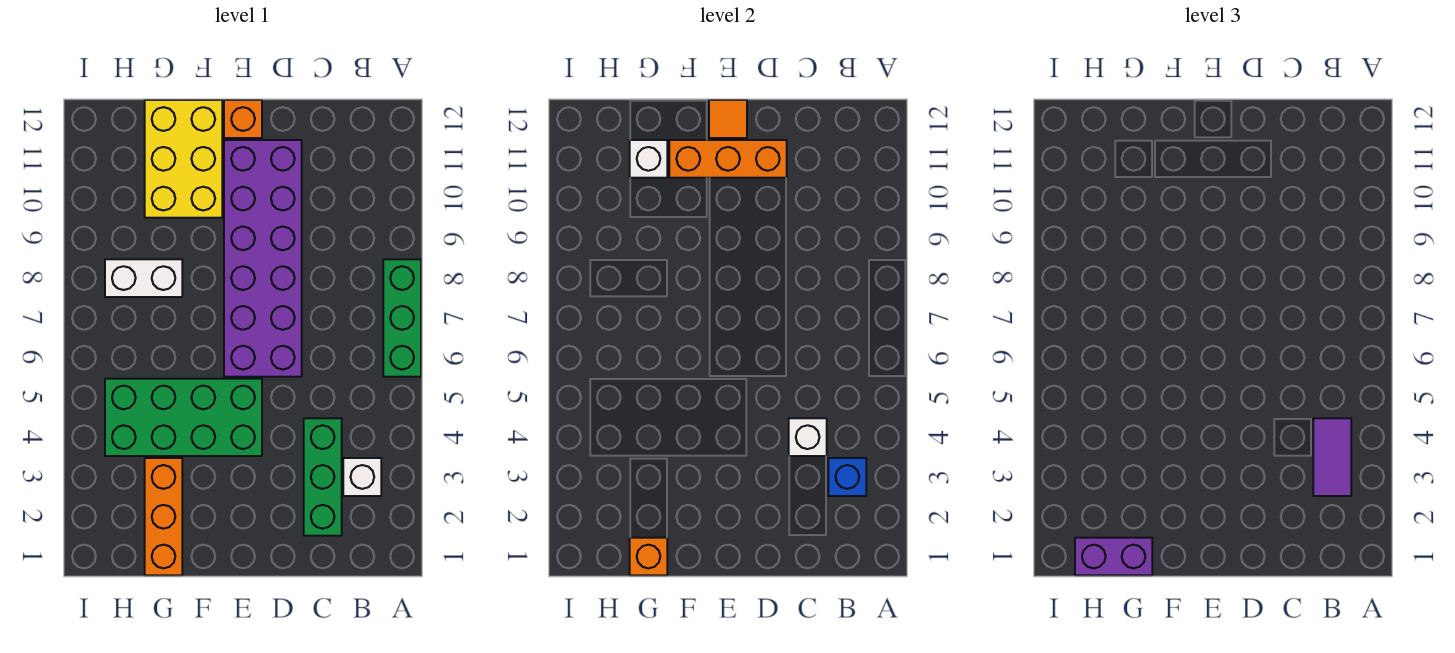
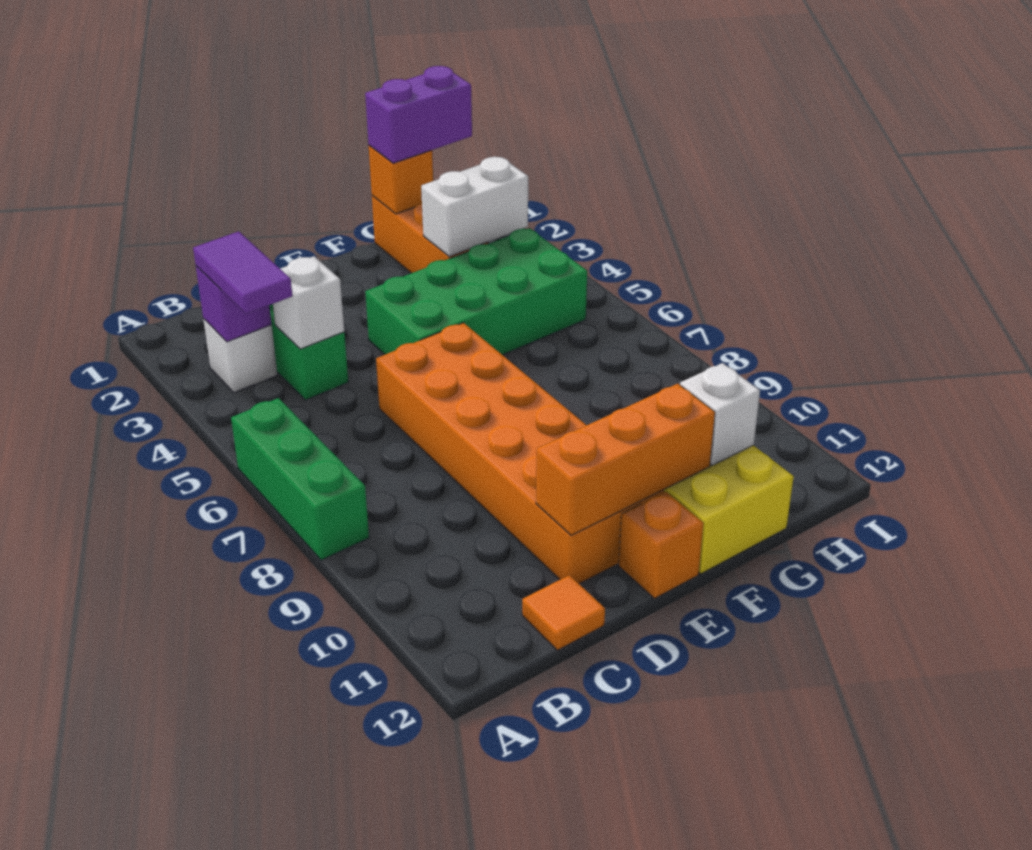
blue brick B3 level 2 -> purple brick B3 level 2
purple brick D6:E11 level 1 -> orange brick D6:E11 level 1
orange tile E12 level 2 -> orange tile C12 level 1
white brick G8:H8 level 1 -> white brick G3:H3 level 2

